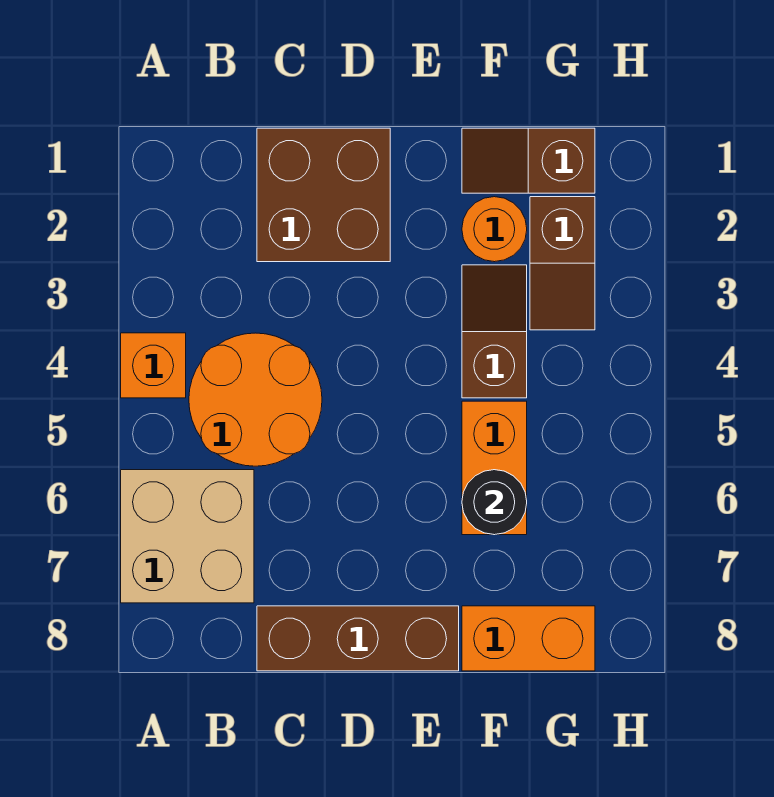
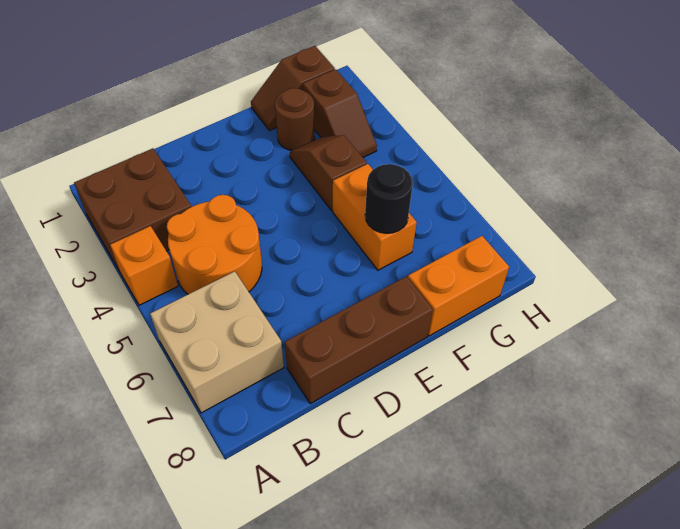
brown brick C1:D2 level 1 -> brown brick A2:B3 level 1
orange round brick F2 level 1 -> brown round brick F2 level 1

